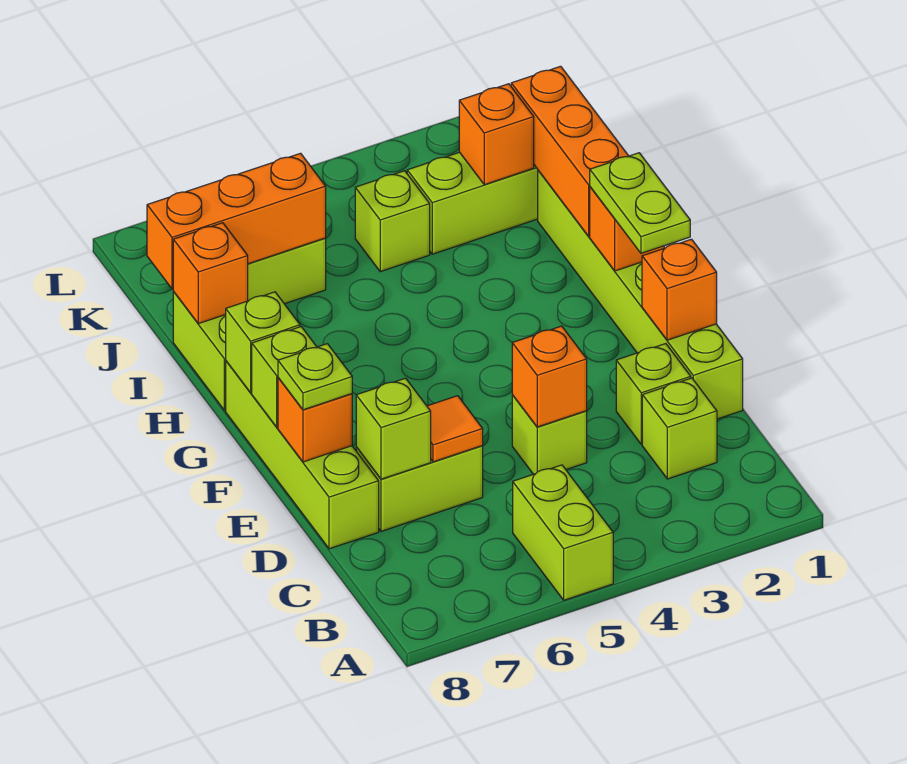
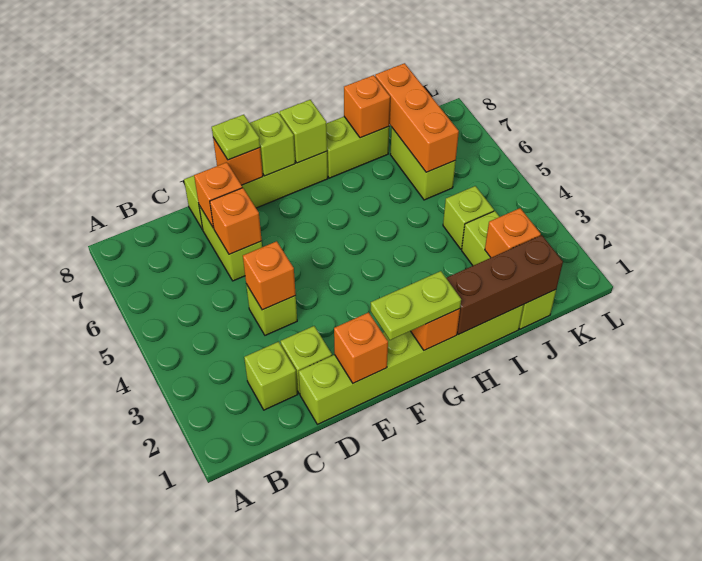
lime brick A5:B5 level 1 -> none
orange tile D6 level 2 -> orange brick D6 level 2
lime brick D7 level 2 -> orange brick D7 level 2
orange brick H1:J1 level 2 -> brown brick H1:J1 level 2

